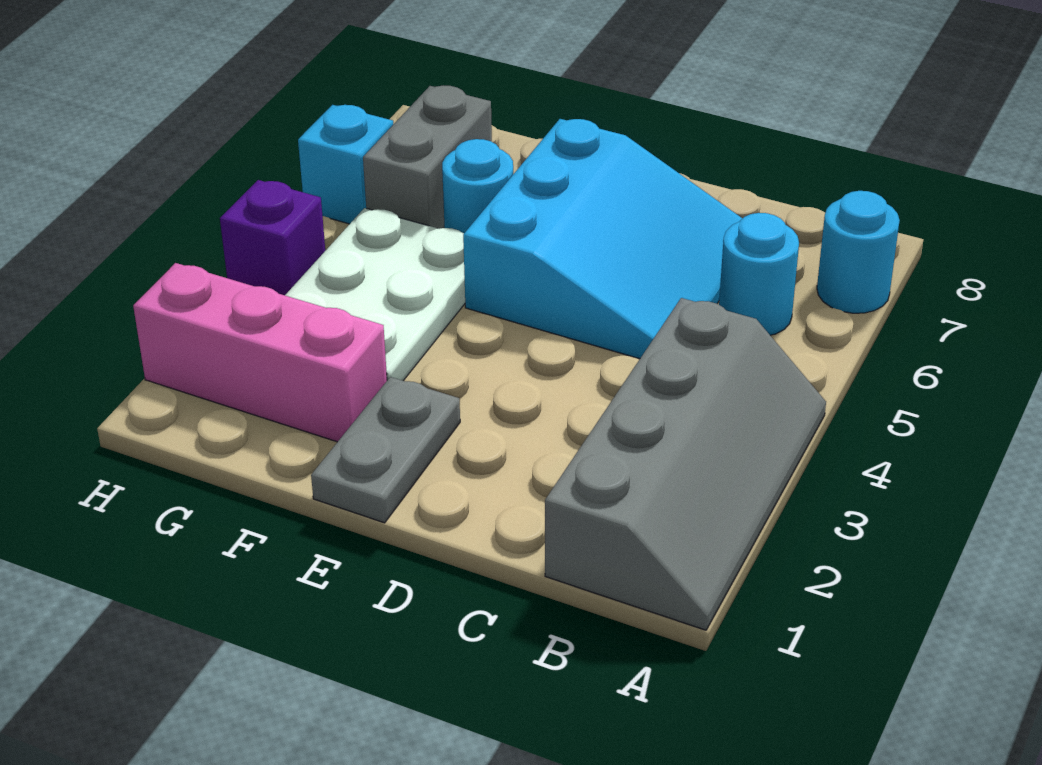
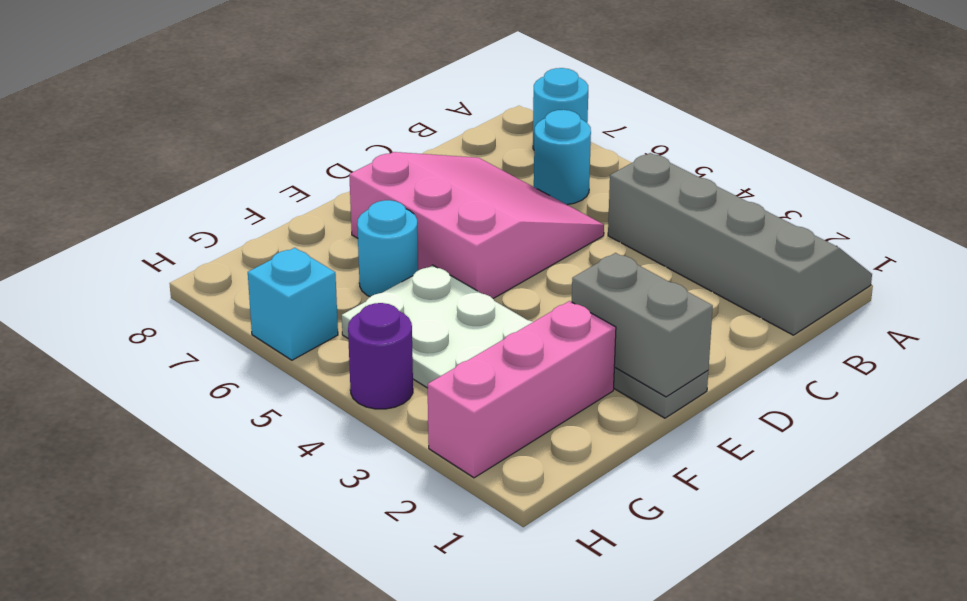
cyan slope C5:E7 level 1 top E -> pink slope C5:E7 level 1 top E
grey brick G6:G7 level 1 -> grey brick E1:E2 level 2
purple brick H4 level 1 -> purple round brick H4 level 1

